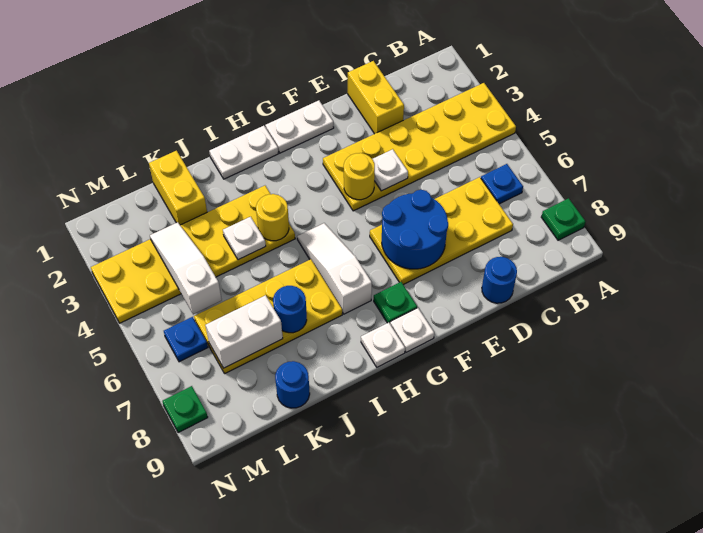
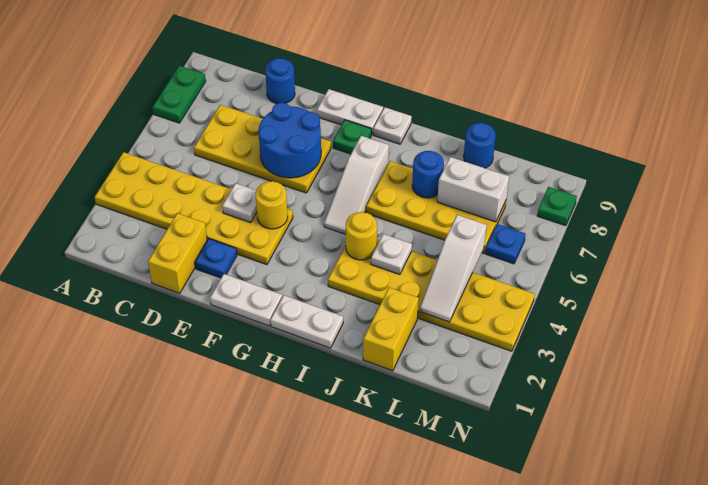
green plate A8 level 1 -> green plate A7:A8 level 1
blue plate B6 level 1 -> blue plate E2 level 1
white plate G9 level 1 -> white plate F9:G9 level 1

